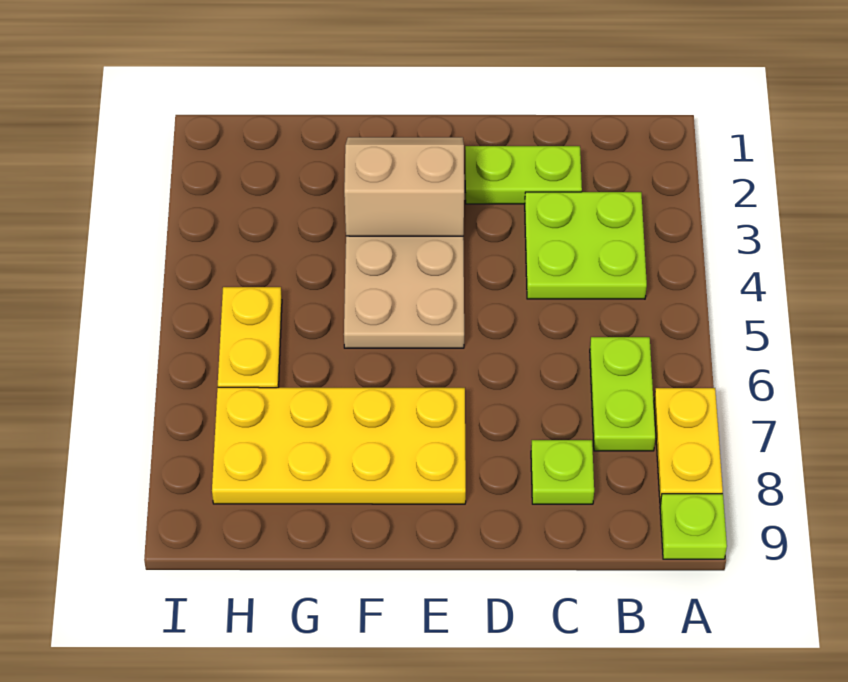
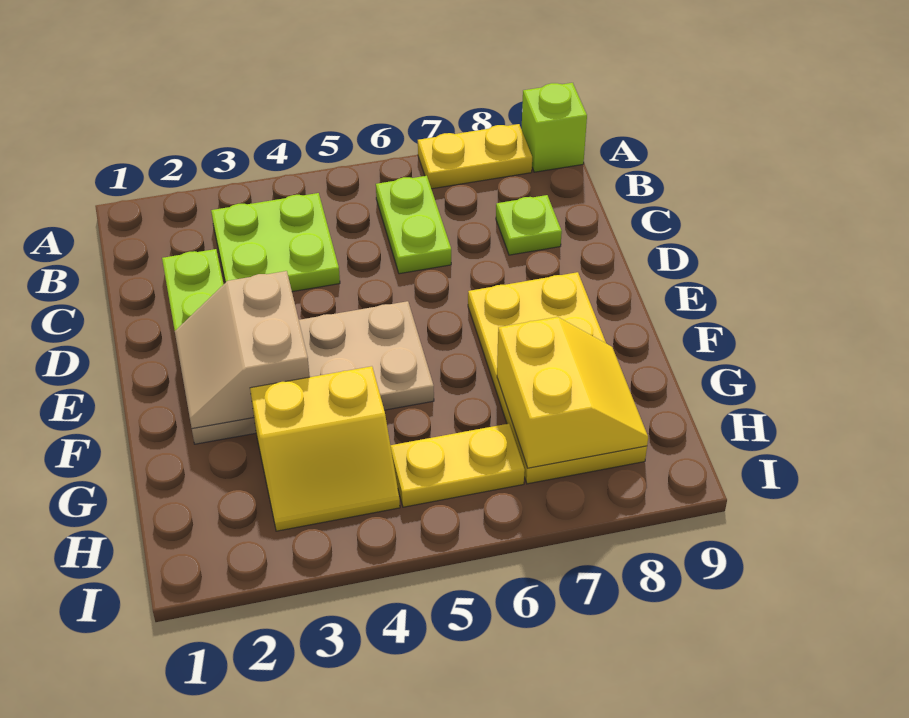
lime plate A9 level 1 -> lime brick A9 level 1
lime plate B6:B7 level 1 -> lime plate B6:C6 level 1
none -> yellow slope G3:H4 level 1 top G
none -> yellow slope G7:H8 level 2 top 7

